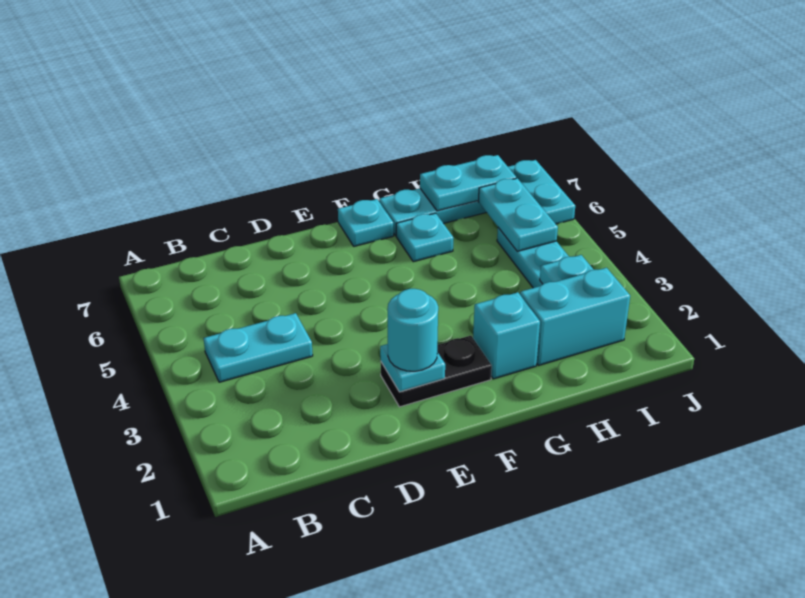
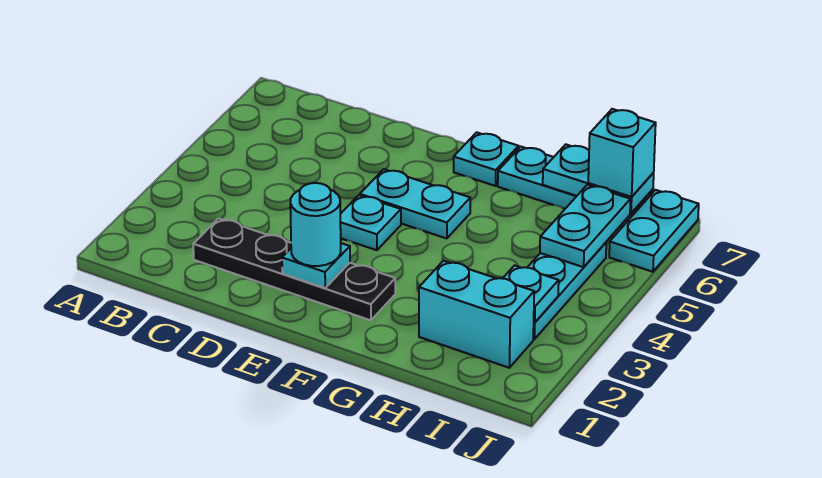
cyan plate B4:C4 level 1 -> cyan plate E5:F5 level 1
black plate E2:F2 level 1 -> black plate C2:F2 level 1
cyan brick G2 level 1 -> cyan brick I7 level 3
cyan plate G6 level 1 -> cyan plate E4 level 1

